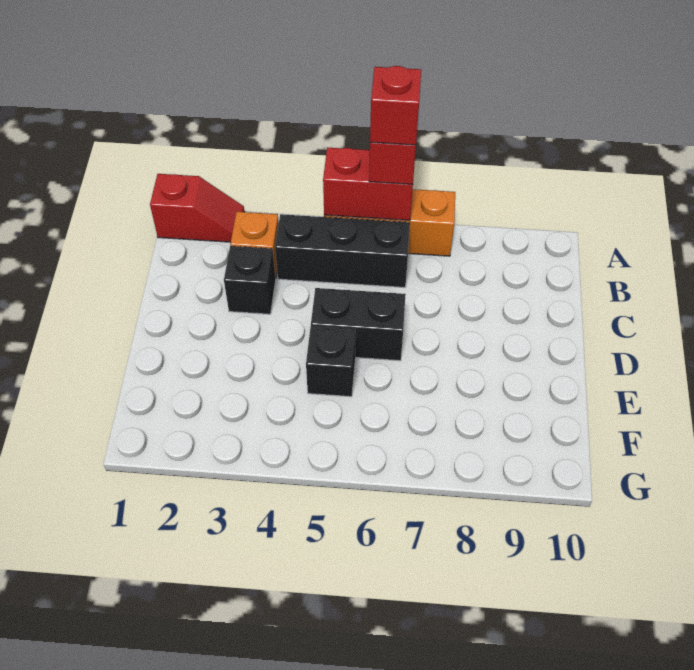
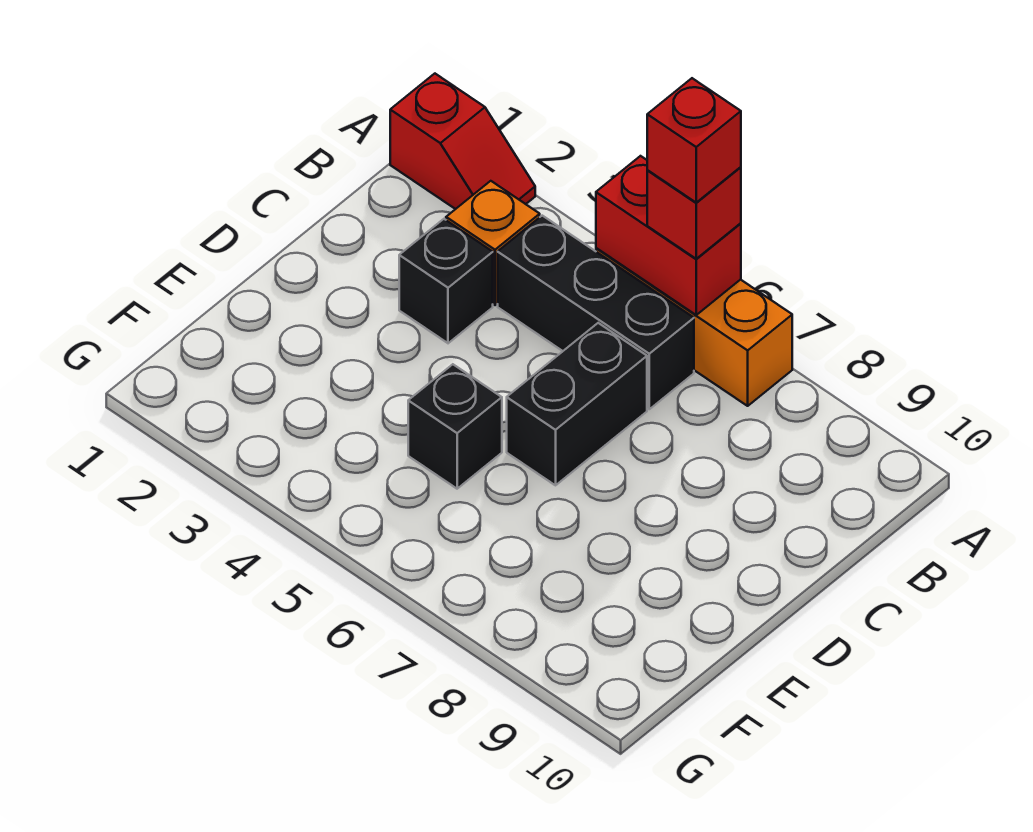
black brick D5:D6 level 1 -> black brick C6:D6 level 1

